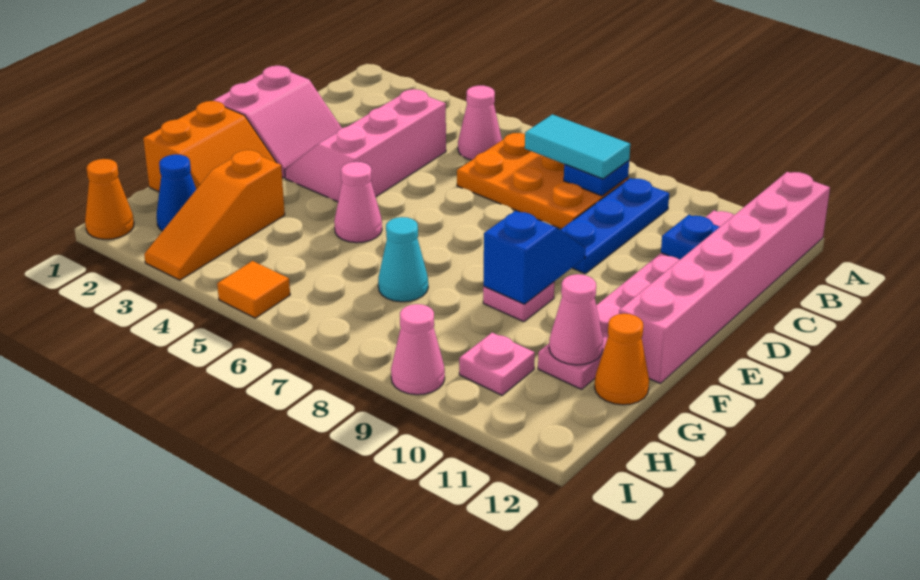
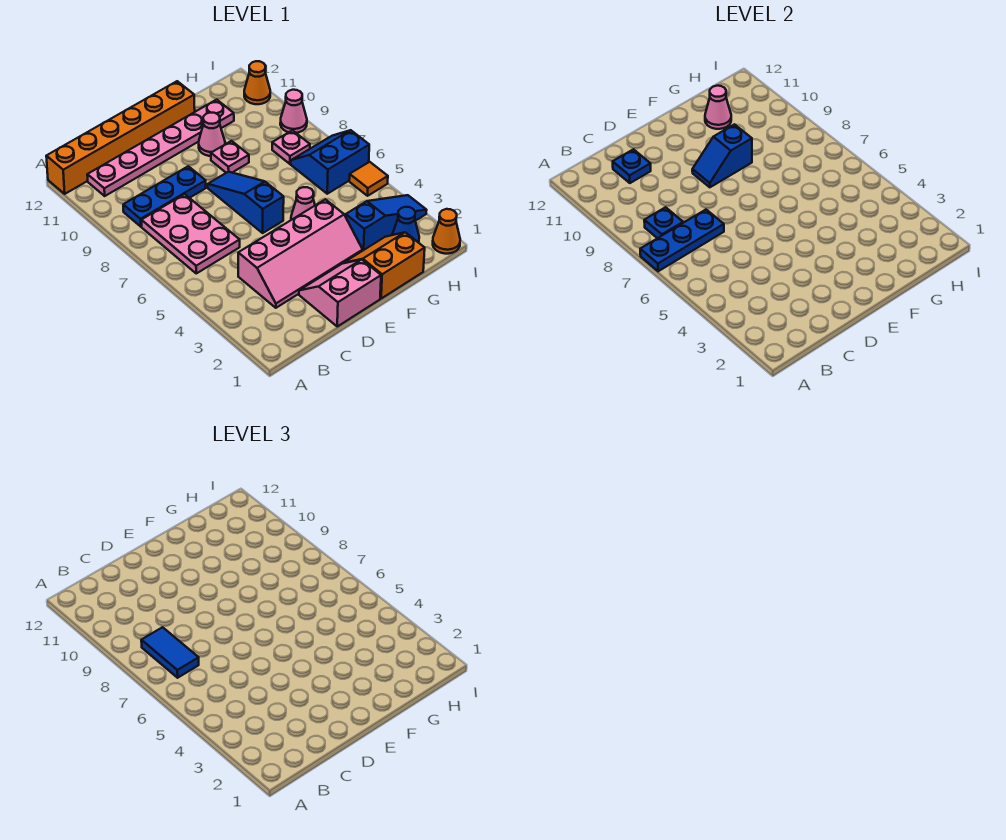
none -> blue plate A7:C7 level 2
pink brick A12:F12 level 1 -> orange brick A12:F12 level 1
pink cone B5 level 1 -> pink cone F10 level 1
orange plate B6:C8 level 1 -> pink plate B6:C8 level 1
cyan tile B7:B8 level 3 -> blue tile B7:B8 level 3
pink slope C3:E4 level 1 top 4 -> pink slope C3:F4 level 1 top 4
none -> blue slope E6:E8 level 1 top 6
orange slope G3:I3 level 1 top G -> blue slope G3:I3 level 1 top G
cyan cone G7 level 1 -> none
orange cone G12 level 1 -> orange cone I11 level 1
none -> blue slope H6:I7 level 1 top 6
pink plate H10 level 1 -> pink plate H8 level 1

